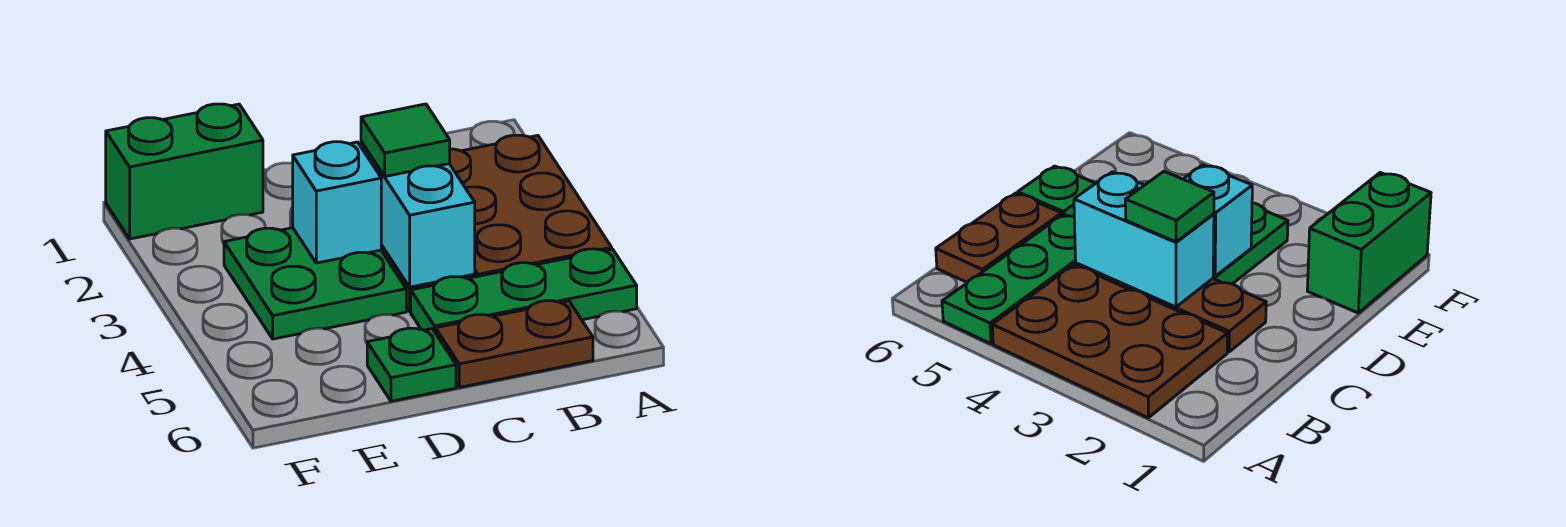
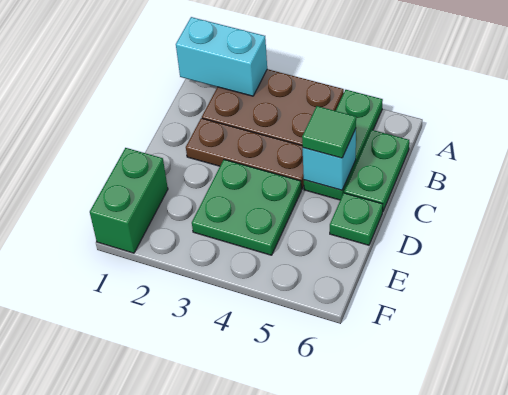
brown plate B6:C6 level 1 -> green plate B6:C6 level 1
cyan brick C3:C4 level 2 -> cyan brick A1:A2 level 2
green tile C3 level 3 -> green tile C5 level 3
cyan brick D3 level 2 -> cyan brick C5 level 2

